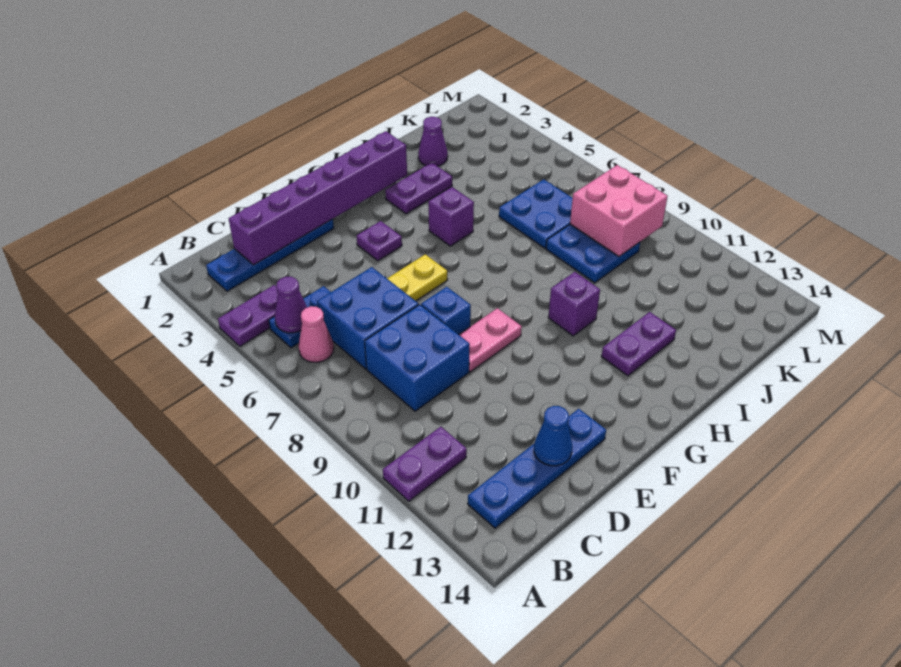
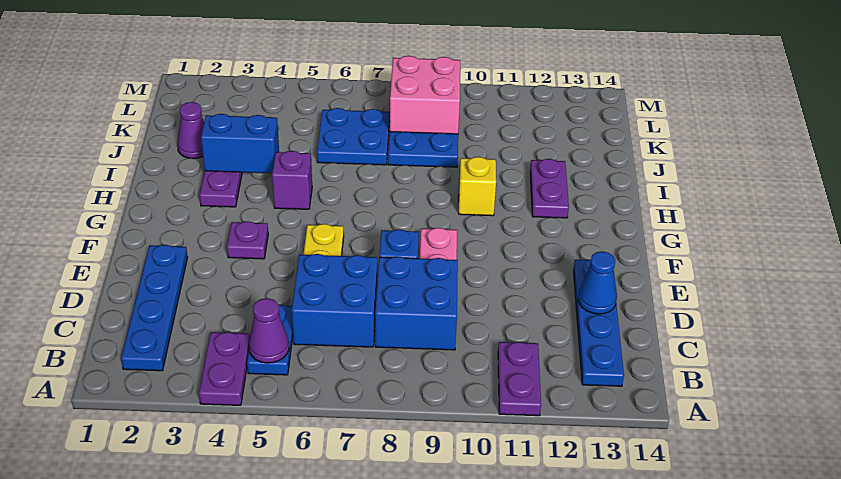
pink cone B6 level 1 -> none
purple brick C2:H2 level 2 -> none
purple brick H10 level 1 -> yellow brick H10 level 1
none -> blue brick I3:I4 level 2

